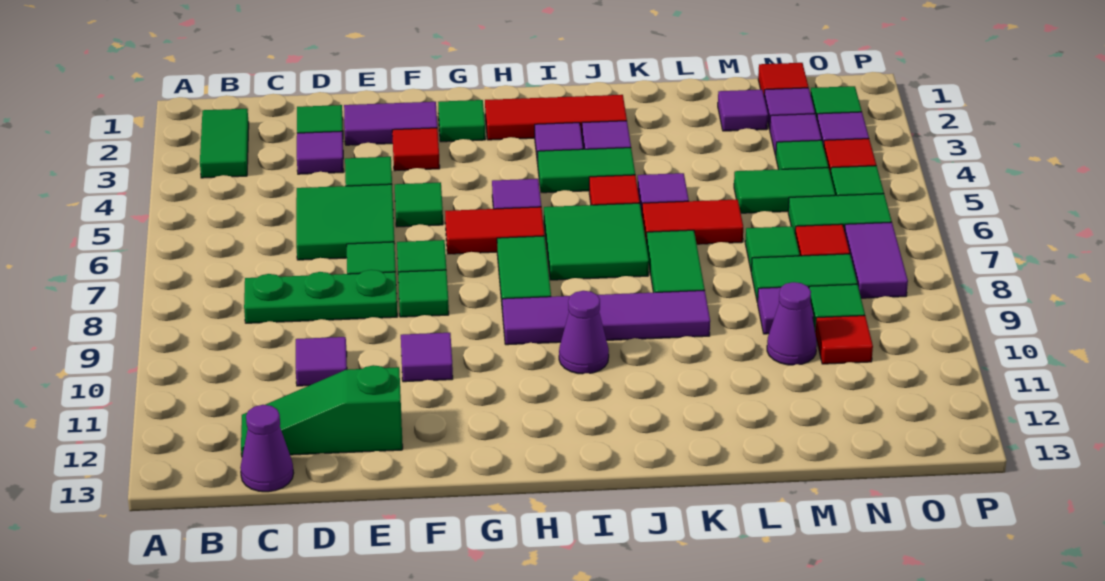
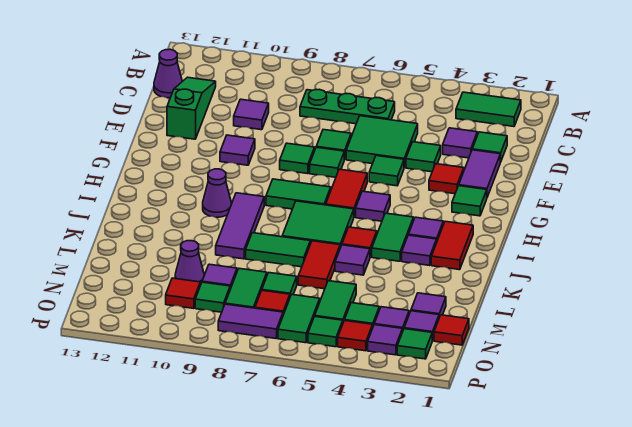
green plate C8:E8 level 1 -> green plate C6:C8 level 1
red tile H2:J2 level 1 -> red tile I2:J2 level 1
purple tile H9:K9 level 1 -> purple tile I9:K9 level 1

